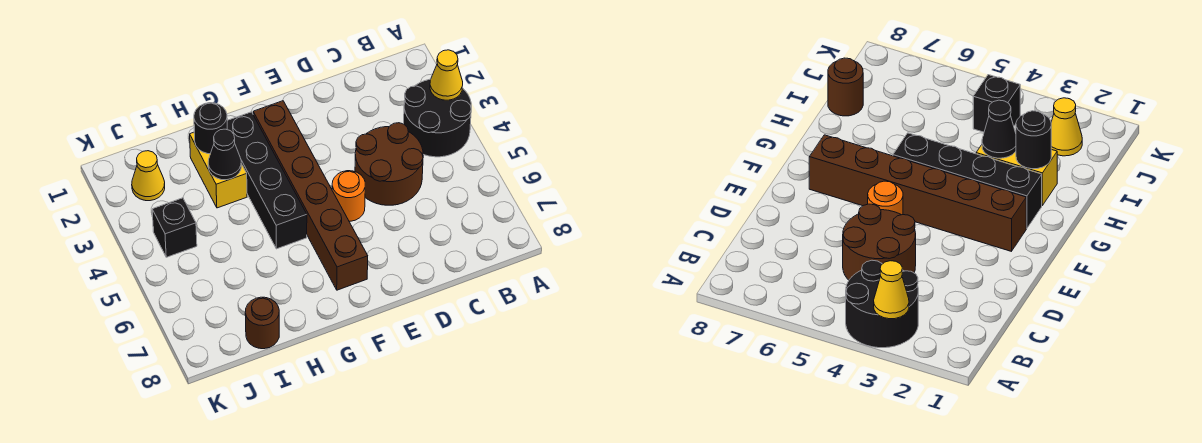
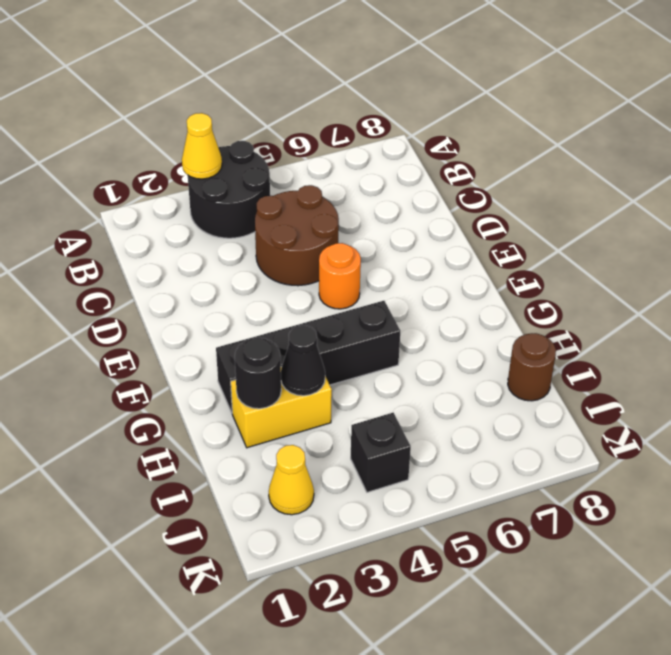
brown brick F2:F7 level 1 -> none

